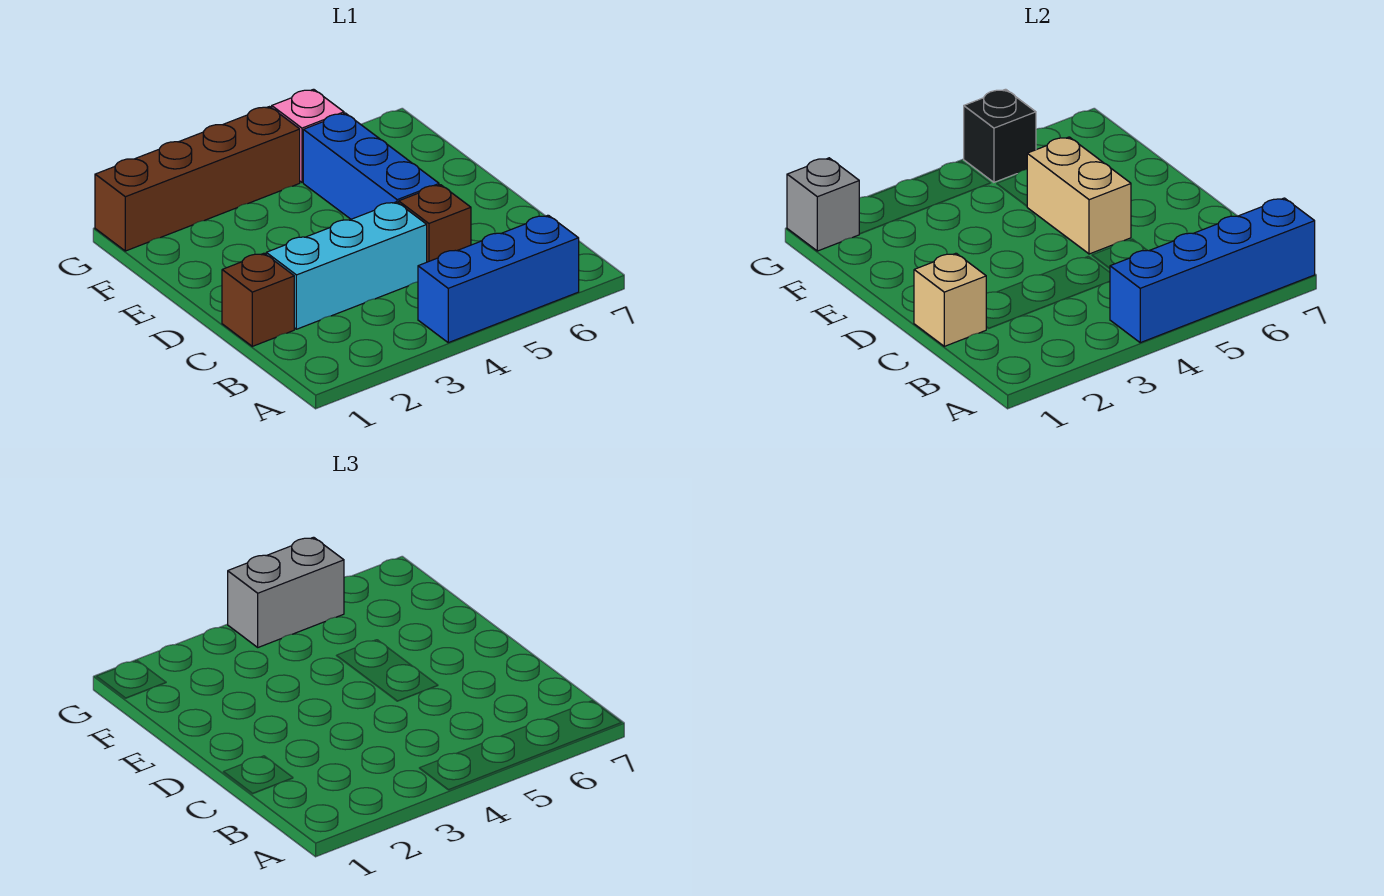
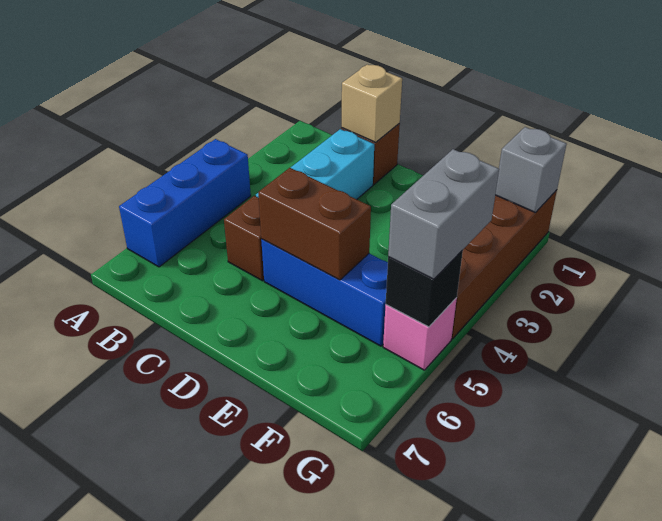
blue brick A4:A7 level 2 -> none
tan brick D5:E5 level 2 -> brown brick D5:E5 level 2

